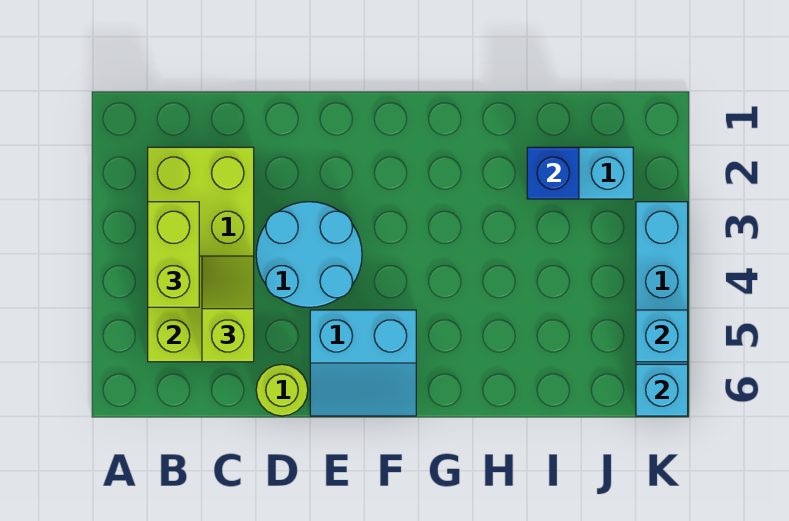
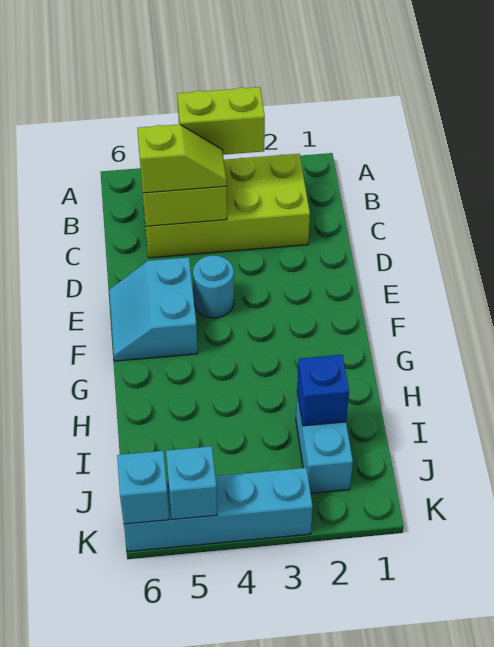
cyan round brick D3:E4 level 1 -> cyan round brick E4 level 1
lime round brick D6 level 1 -> none

